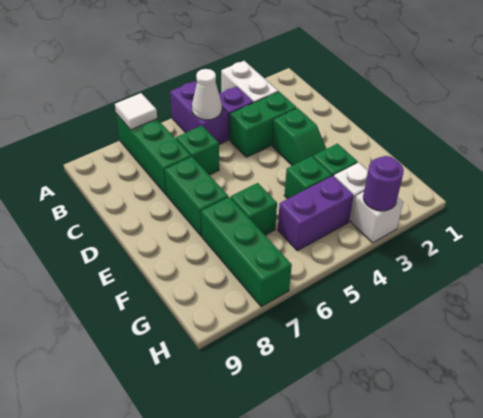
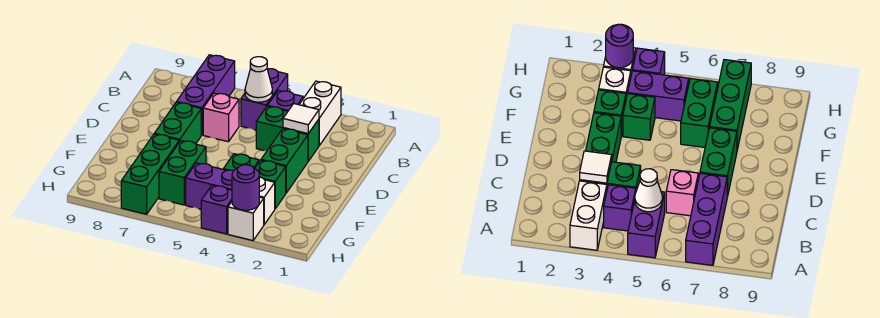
green brick A7:C7 level 1 -> purple brick A7:C7 level 1
white tile A7 level 2 -> white tile C3 level 2
green brick C6 level 1 -> pink brick C6 level 1
green slope D3:E3 level 1 top D -> green brick D3:E3 level 1
green brick F6 level 1 -> green brick F6:G6 level 1
none -> purple brick H4 level 1

